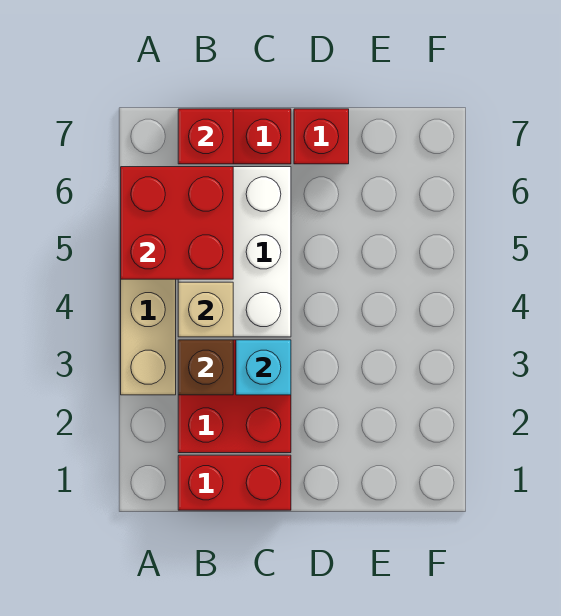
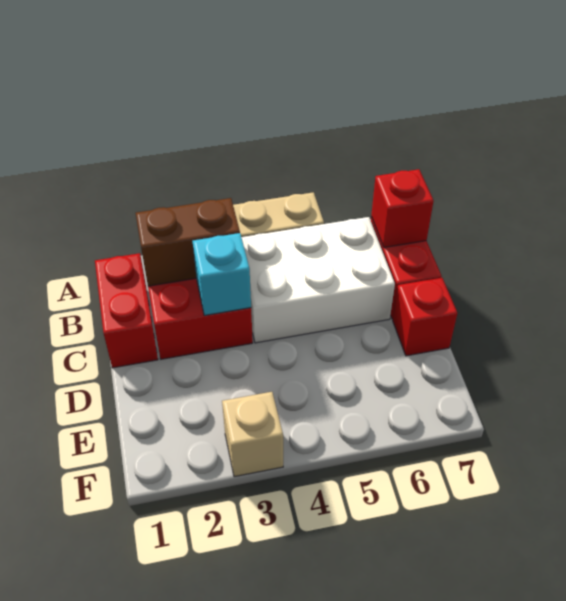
red brick A5:B6 level 2 -> none
brown brick B3 level 2 -> brown brick B2:B3 level 2
tan brick B4 level 2 -> tan brick F3 level 1

